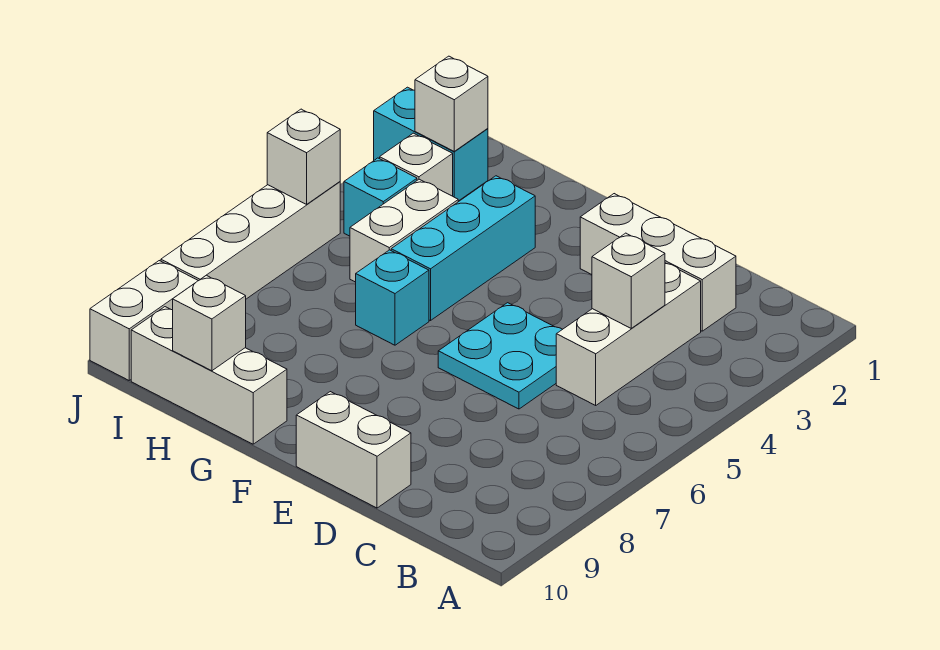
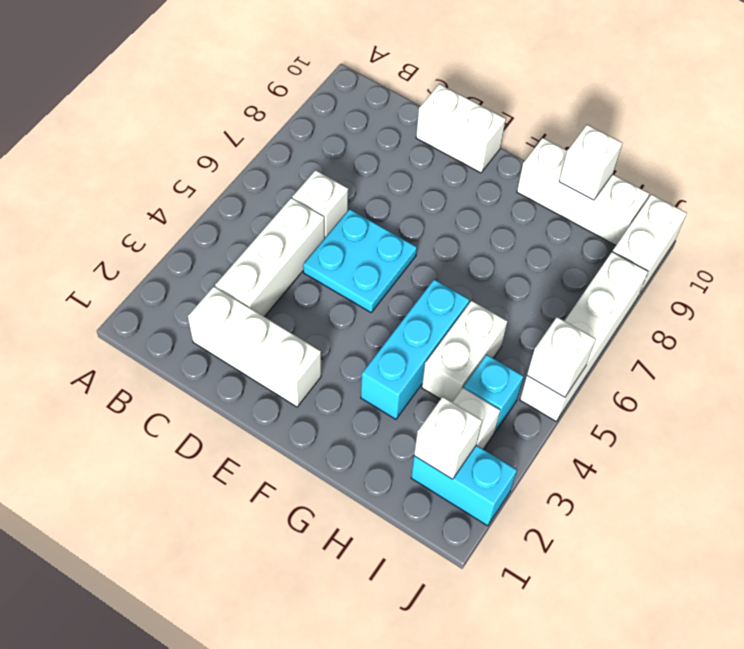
white brick C4 level 2 -> white brick C6 level 1
cyan brick G6 level 1 -> none

